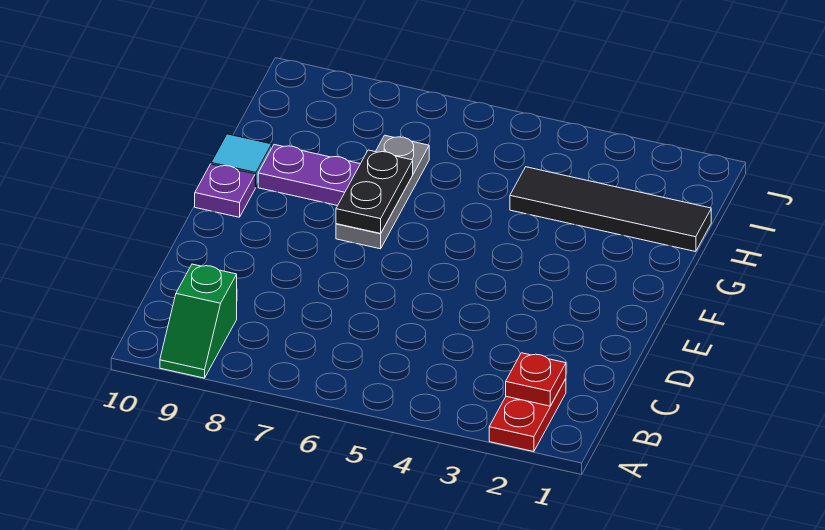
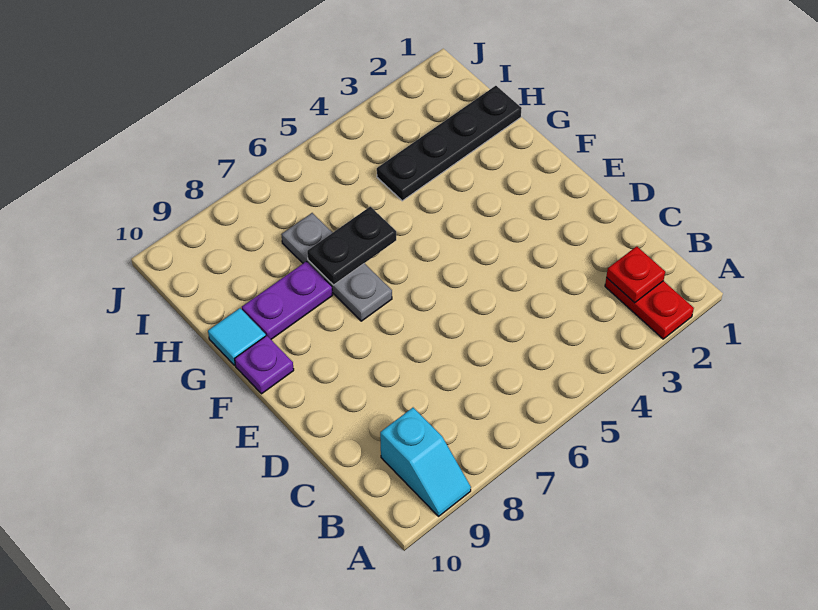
green slope A9:B9 level 1 top B -> cyan slope A9:B9 level 1 top B
black plate F7:G7 level 2 -> black plate G6:G7 level 2
black tile H1:H4 level 1 -> black plate H1:H4 level 1

